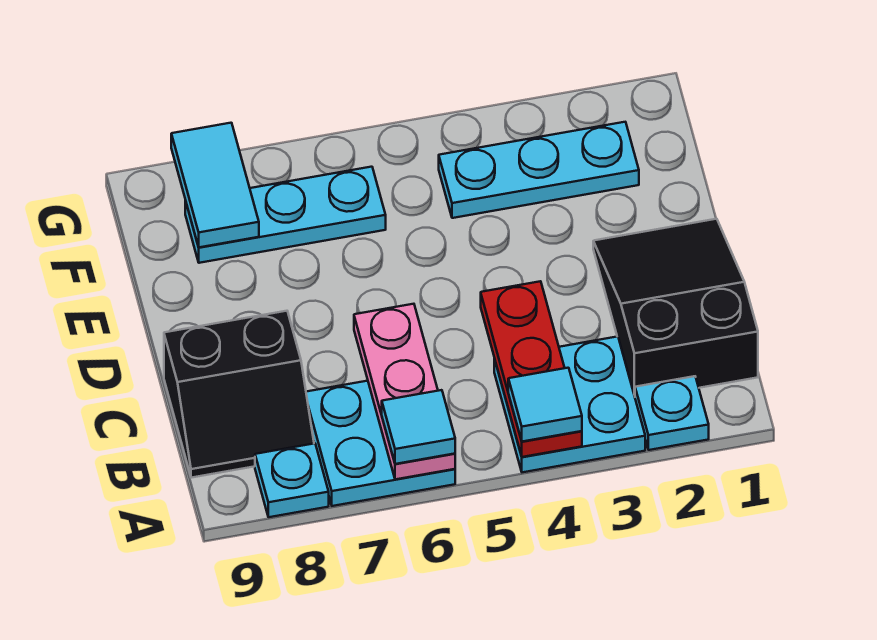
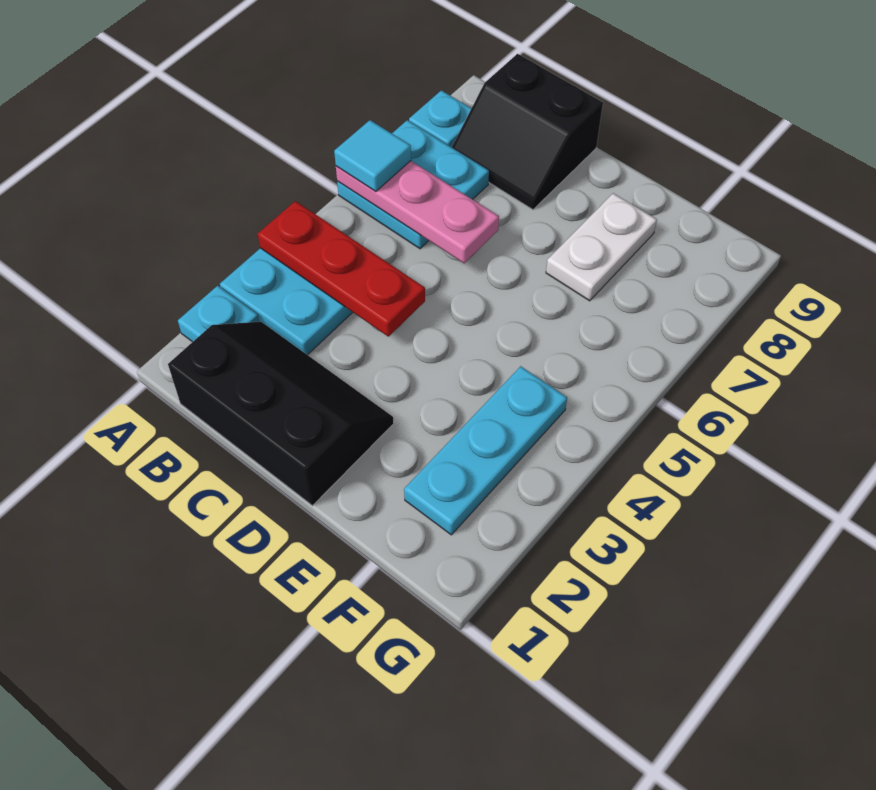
cyan tile A4 level 3 -> none
black slope B1:D2 level 1 top B -> black slope B1:D2 level 1 top 1
black slope B8:C9 level 1 top C -> black slope B8:C9 level 1 top 9
none -> white plate E7:E8 level 1
cyan plate F6:F8 level 1 -> none
cyan tile F8:G8 level 2 -> none

